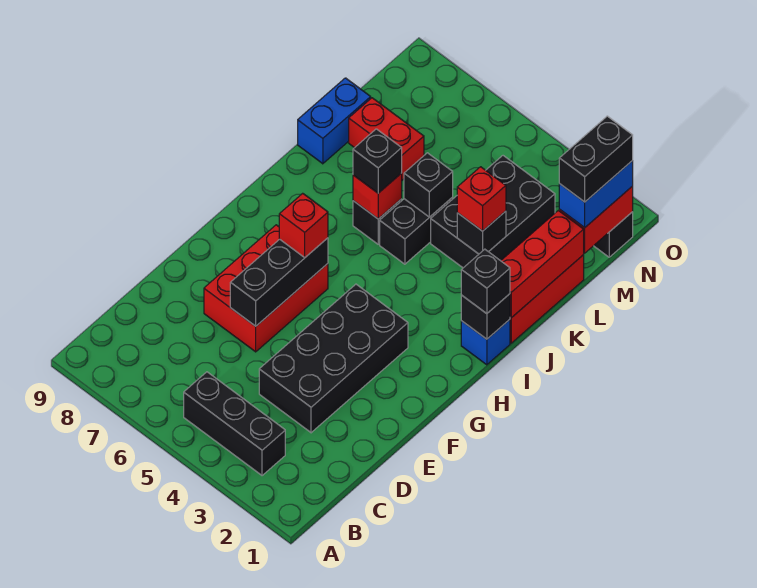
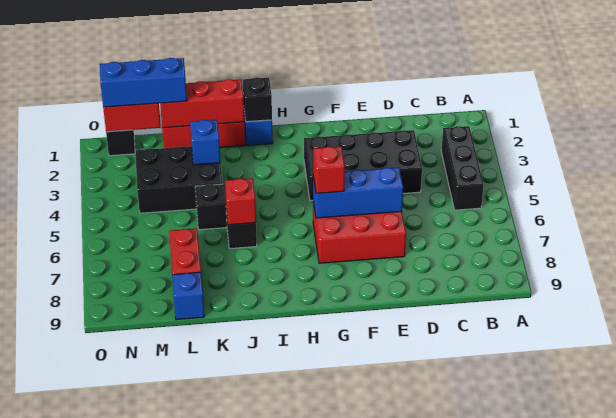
black brick E6:G6 level 2 -> blue brick E6:G6 level 2
black brick I1 level 3 -> none
black brick J6 level 3 -> none
black brick K3 level 2 -> blue brick K3 level 2
red brick K3 level 3 -> none
black brick K5 level 2 -> none
blue brick K9:L9 level 1 -> blue brick L9 level 1
blue brick M1:N1 level 3 -> blue brick L1:N1 level 3
black brick M1:N1 level 4 -> none

